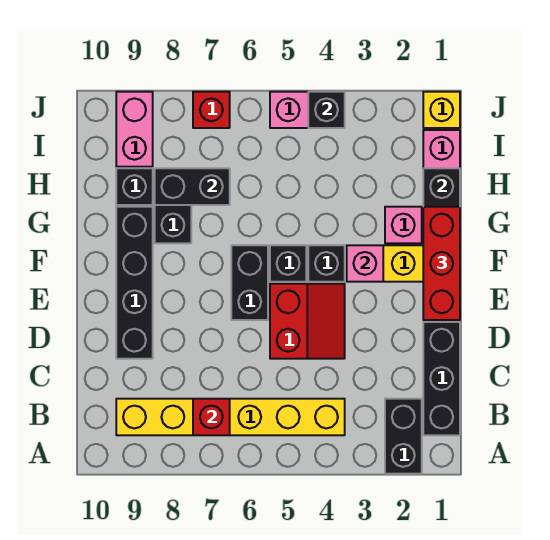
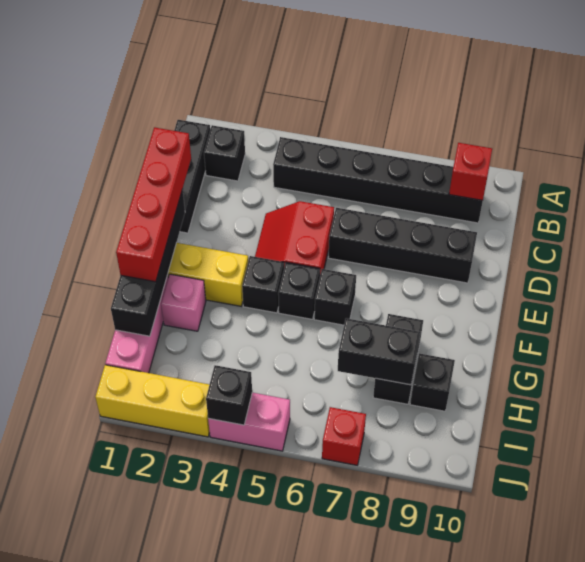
black brick A2:B2 level 1 -> black brick B2 level 1
yellow brick B4:B9 level 1 -> black brick B4:B9 level 1
red brick B7 level 2 -> red brick B9 level 2
black brick D9:G9 level 1 -> black brick D6:D9 level 1
red brick E1:G1 level 3 -> red brick D1:G1 level 3
black brick E6:F6 level 1 -> black brick F6 level 1
pink brick F3 level 2 -> none
pink brick I9:J9 level 1 -> none
yellow brick J1 level 1 -> yellow brick J1:J3 level 1

